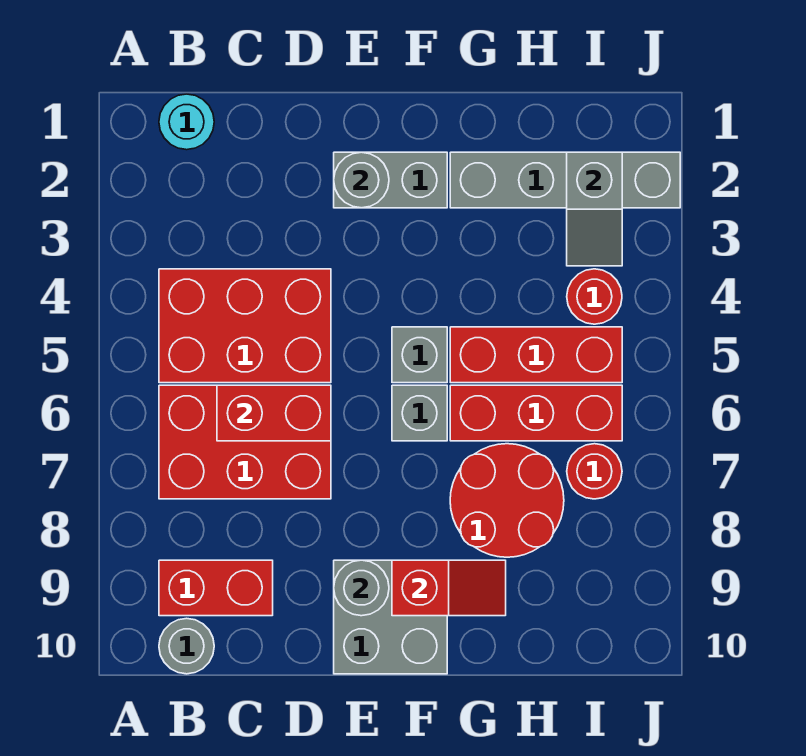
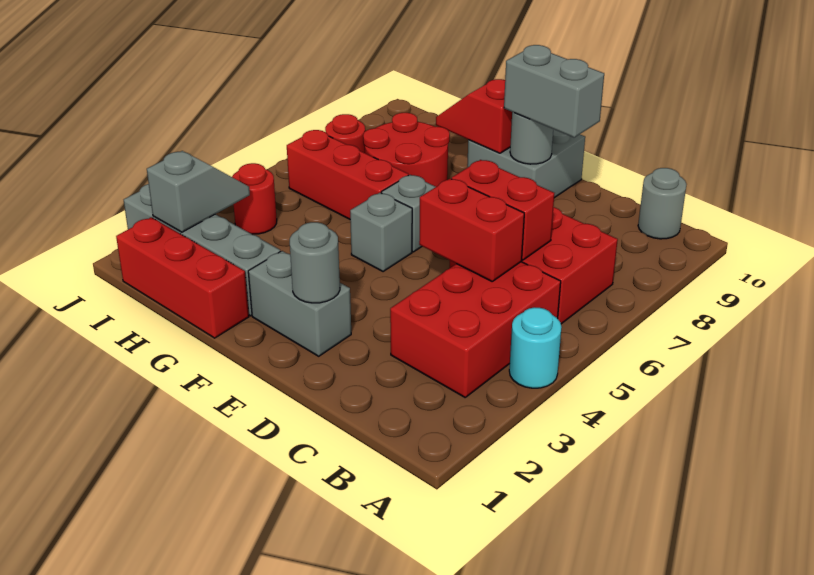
cyan round brick B1 level 1 -> cyan round brick A4 level 1
red brick B4:D5 level 1 -> red brick B3:C5 level 1
red brick B9:C9 level 1 -> red brick C5:D5 level 2
none -> grey brick D9:E9 level 3
red brick G5:I5 level 1 -> red brick G1:I1 level 1

